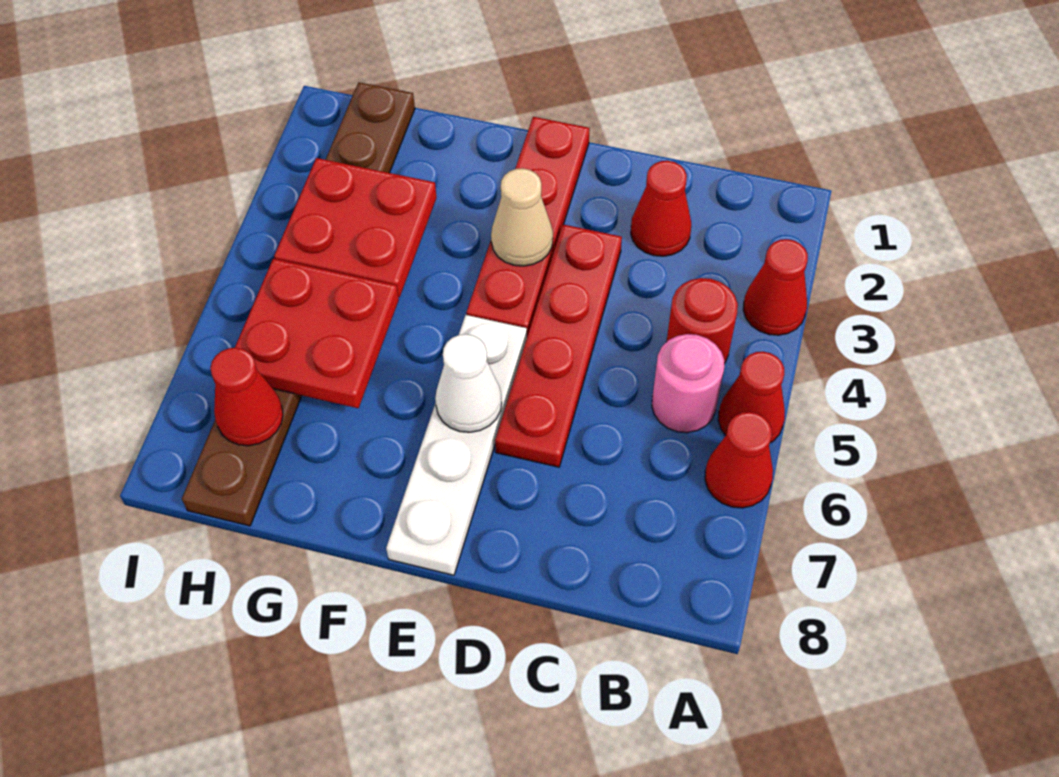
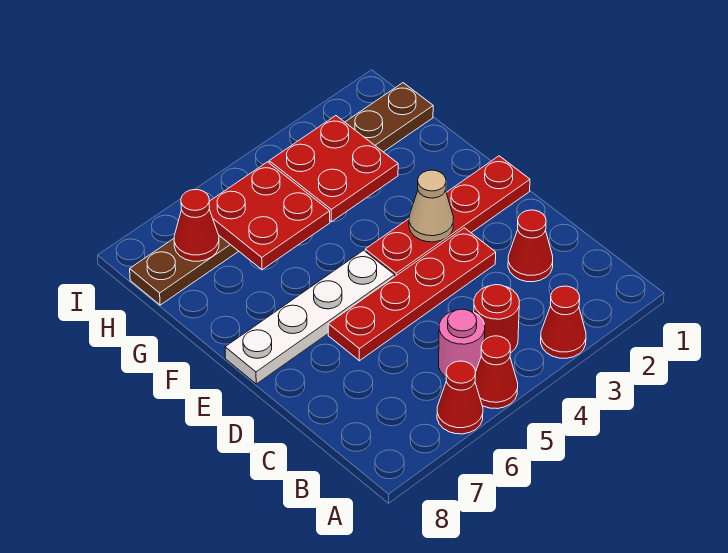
white cone E6 level 2 -> none

